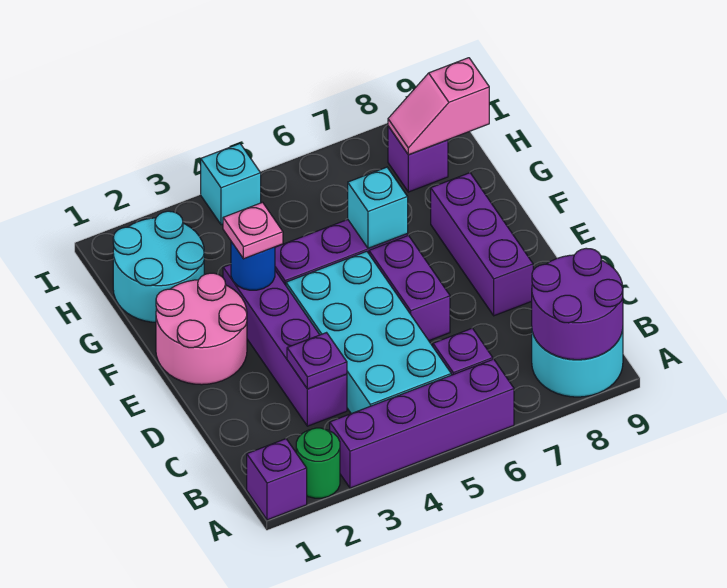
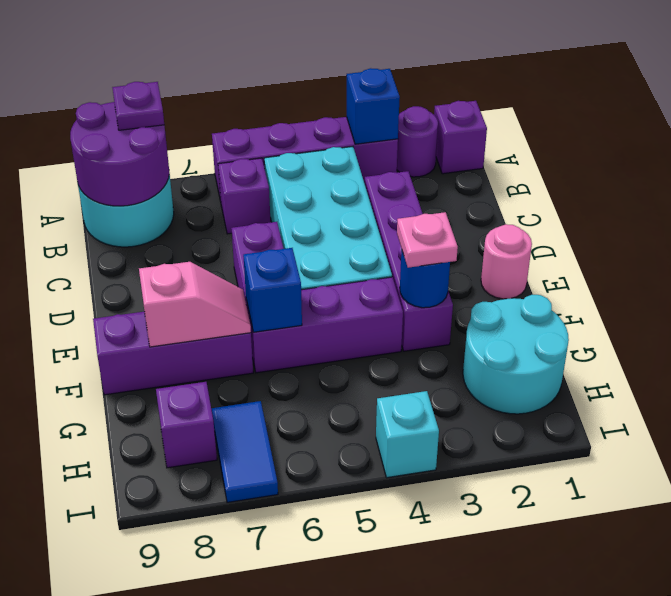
green round brick A2 level 1 -> purple round brick A2 level 1
none -> blue brick A3 level 2
purple plate C3 level 2 -> purple plate A8 level 3
purple brick D8:F8 level 1 -> purple brick F7:F9 level 1
pink round brick E1:F2 level 1 -> pink round brick E1 level 1
cyan brick F6 level 2 -> blue brick F6 level 2
none -> blue tile H7:I7 level 1
pink slope H8:H9 level 2 top 9 -> pink slope F7:F8 level 2 top 8

